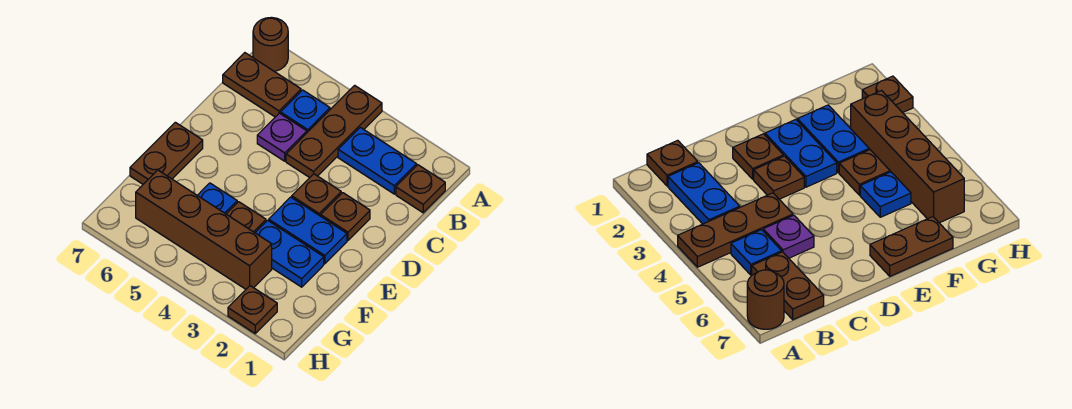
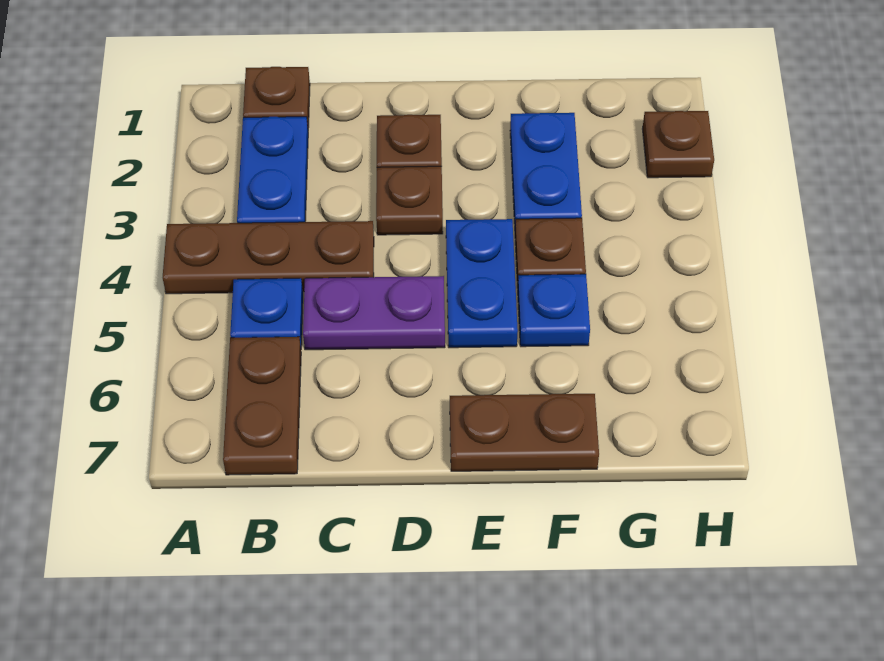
brown round brick A7 level 1 -> none
purple plate C5 level 1 -> purple plate C5:D5 level 1
blue plate E2:E3 level 1 -> blue plate E4:E5 level 1
brown brick G3:G6 level 1 -> none

